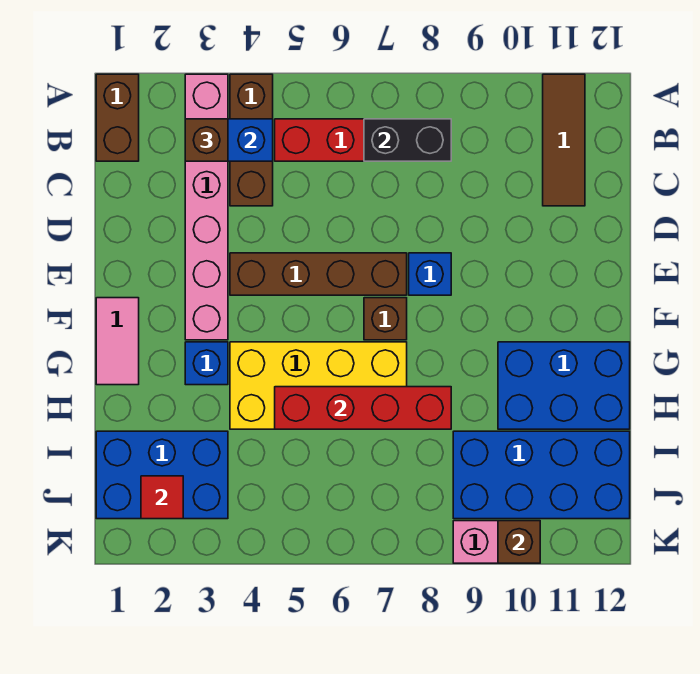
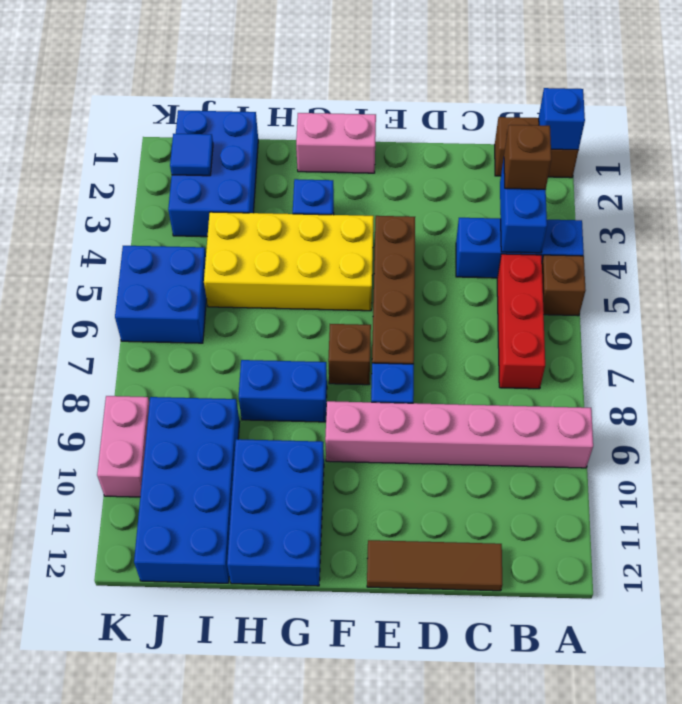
none -> blue brick A1 level 2
pink brick A3:F3 level 1 -> pink brick A9:F9 level 1
brown brick A4:C4 level 1 -> blue brick A4:C4 level 1
brown tile A11:C11 level 1 -> brown tile C12:E12 level 1
black brick B7:B8 level 2 -> none
pink tile F1:G1 level 1 -> pink brick F1:G1 level 1
yellow brick G4:H7 level 1 -> yellow brick F4:I5 level 1
none -> blue brick G8:H8 level 1
red brick H5:H8 level 2 -> none
red tile J2 level 2 -> blue tile J2 level 2
none -> blue brick J5:K6 level 1
brown brick K10 level 2 -> brown brick A5 level 1

